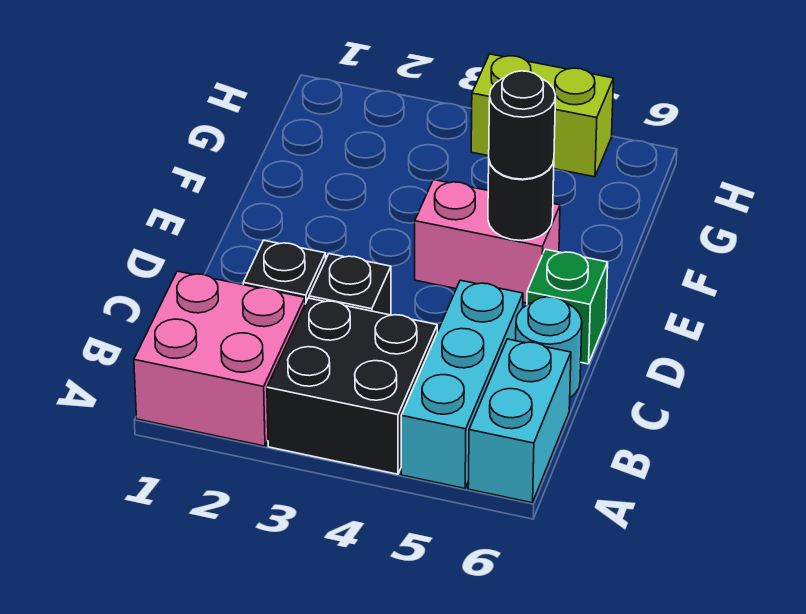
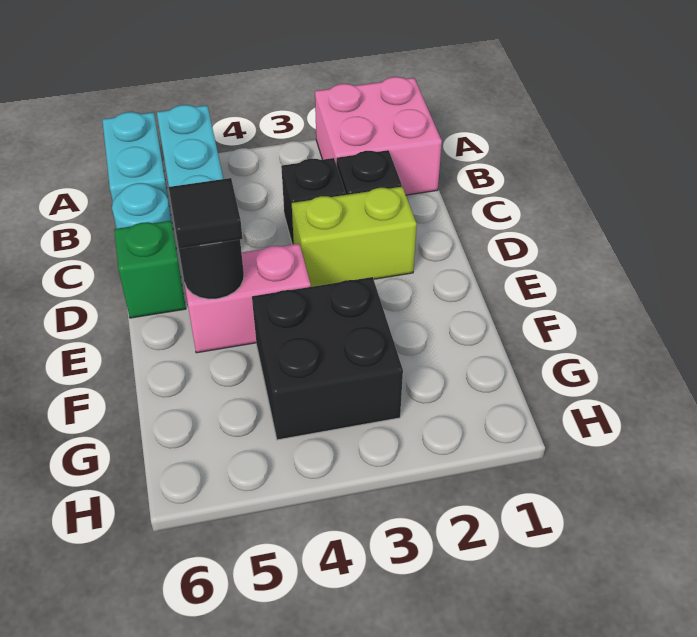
black brick A3:B4 level 1 -> black brick F3:G4 level 1
black round brick E5 level 3 -> black tile E5 level 3
lime brick H4:H5 level 1 -> lime brick D2:D3 level 1

